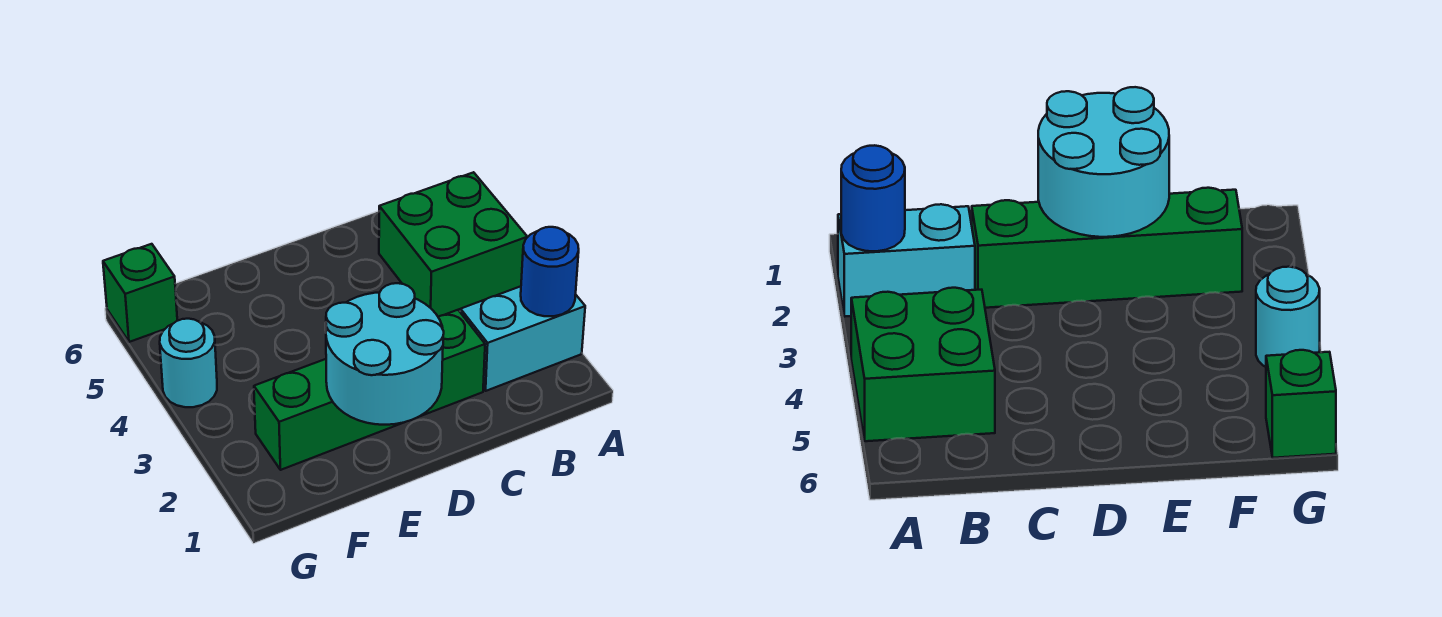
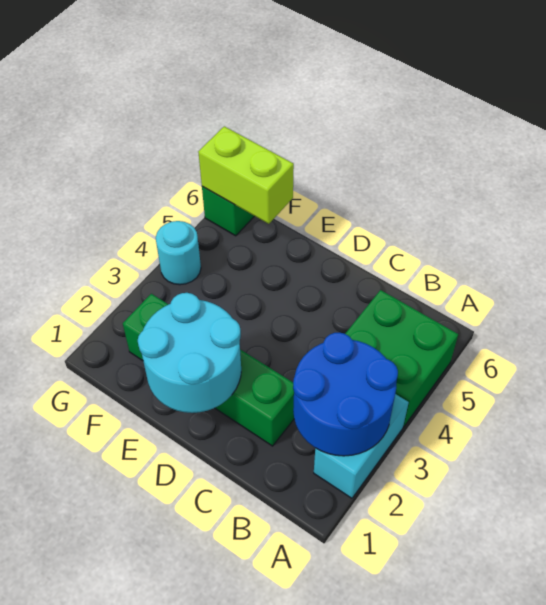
cyan brick A2:B2 level 1 -> cyan brick A2:A3 level 1
blue round brick A2 level 2 -> blue round brick A2:B3 level 2
none -> lime brick F6:G6 level 2

